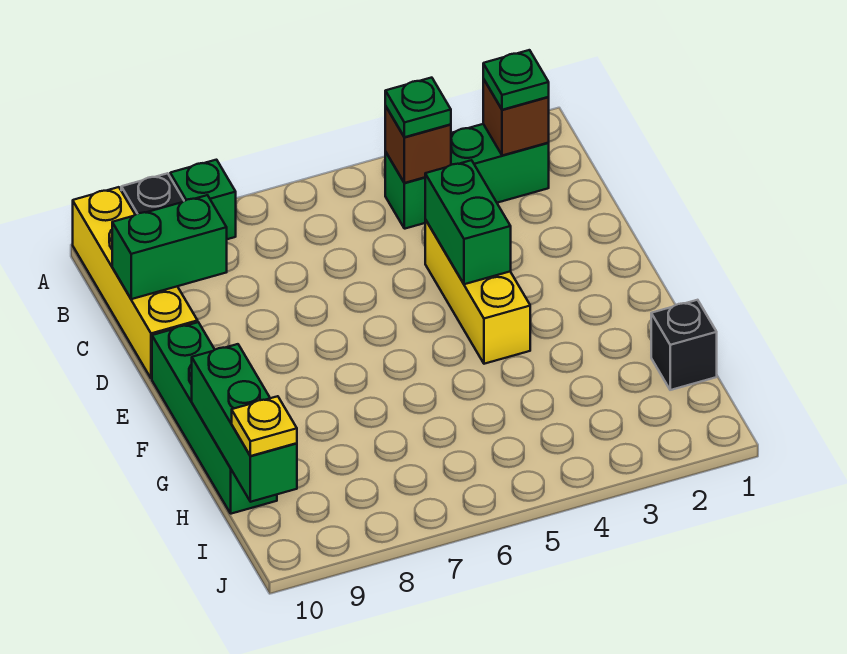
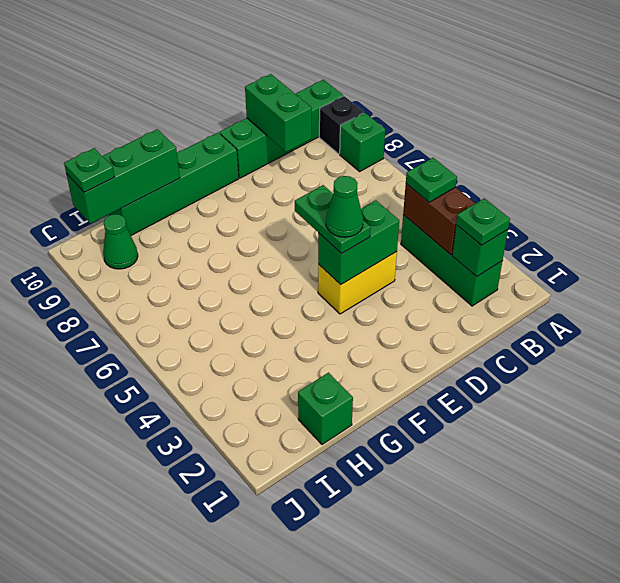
yellow brick A10:D10 level 1 -> green brick A10:D10 level 1
brown brick B2 level 2 -> green brick B2 level 2
brown brick B4 level 2 -> brown brick B3:B4 level 2
yellow brick D4:F4 level 1 -> yellow brick D4:E4 level 1
none -> green plate E4:E5 level 3
none -> green cone E4 level 4
black brick H1 level 1 -> green brick H1 level 1
none -> green cone I9 level 1
yellow plate I10 level 3 -> green plate I10 level 3

